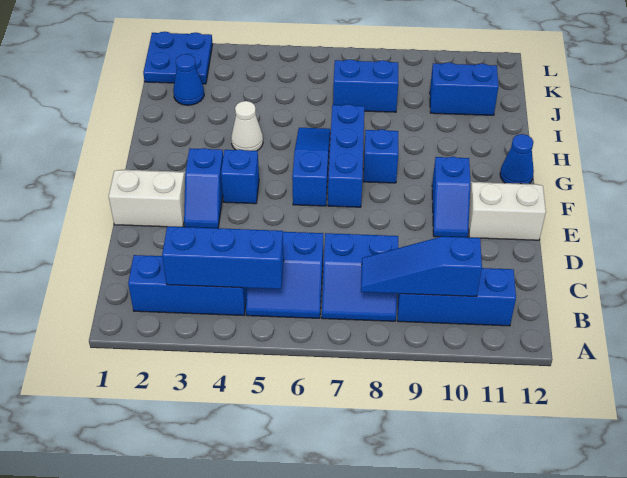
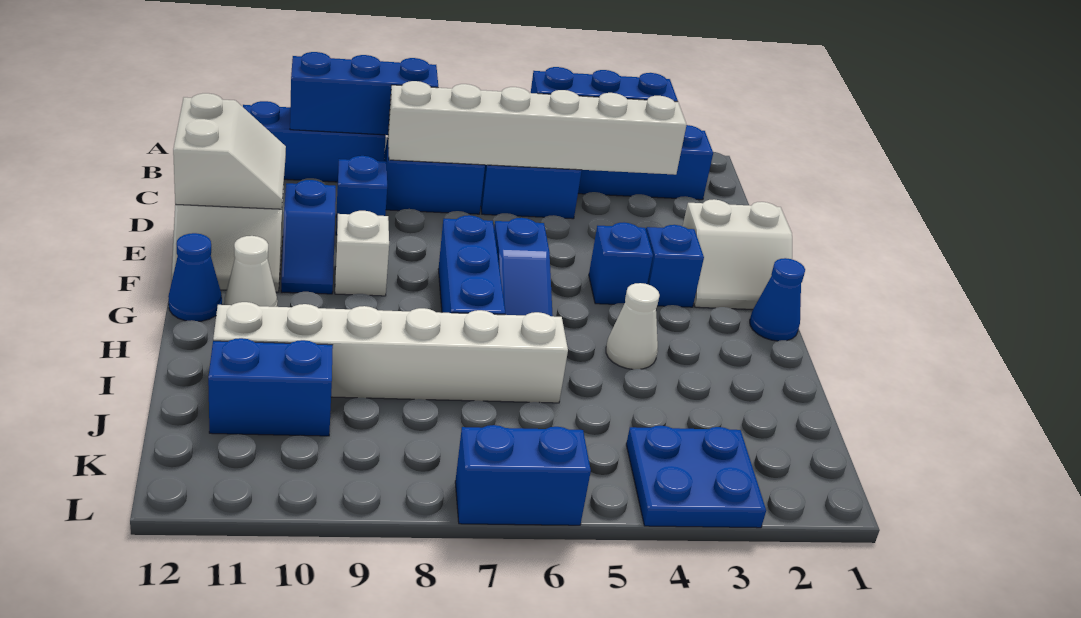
blue slope B8:B10 level 2 top 10 -> blue brick B8:B10 level 2
none -> white brick C3:C8 level 2
none -> white slope D11:E12 level 2 top 12
blue slope E10:F10 level 1 top F -> blue slope E10:F10 level 1 top E
none -> white brick F9 level 1
blue brick G8 level 1 -> blue brick D9 level 1
none -> white cone G11 level 1
none -> white brick I6:I11 level 1
blue cone J2 level 1 -> blue cone G1 level 1
blue brick J7:J8 level 1 -> blue brick L6:L7 level 1
blue plate K1:L2 level 1 -> blue plate K3:L4 level 1

